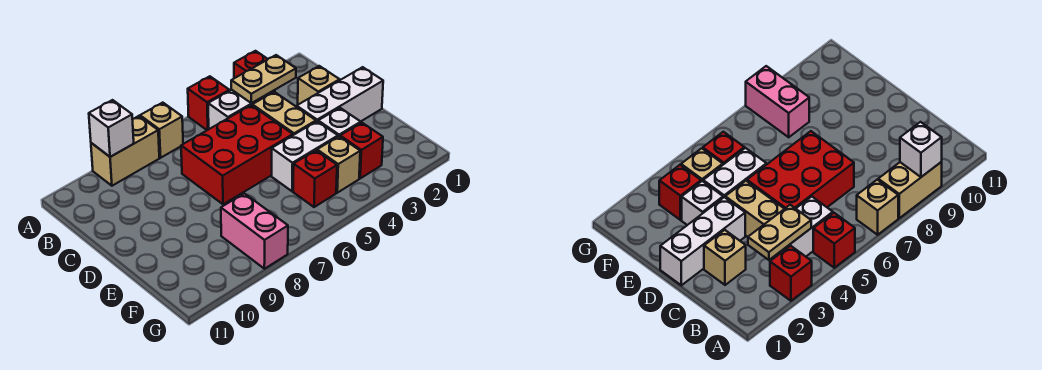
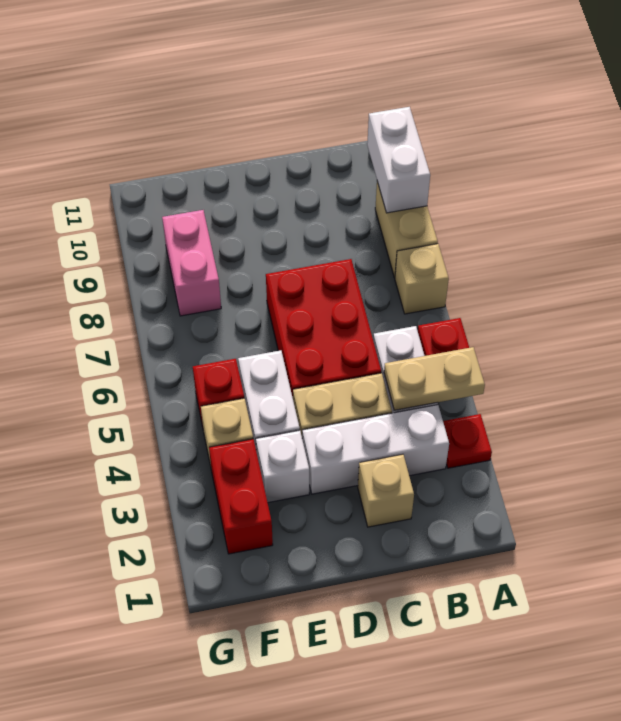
red brick A3 level 1 -> red plate A3 level 1
white brick A9 level 2 -> white brick A9:A10 level 2
tan plate B3:B4 level 2 -> tan plate A4:B4 level 2
white brick D1:D3 level 1 -> white brick B3:D3 level 1
red brick F3 level 1 -> red brick F2:F3 level 1
pink brick F8:G8 level 1 -> pink brick F8:F9 level 1

